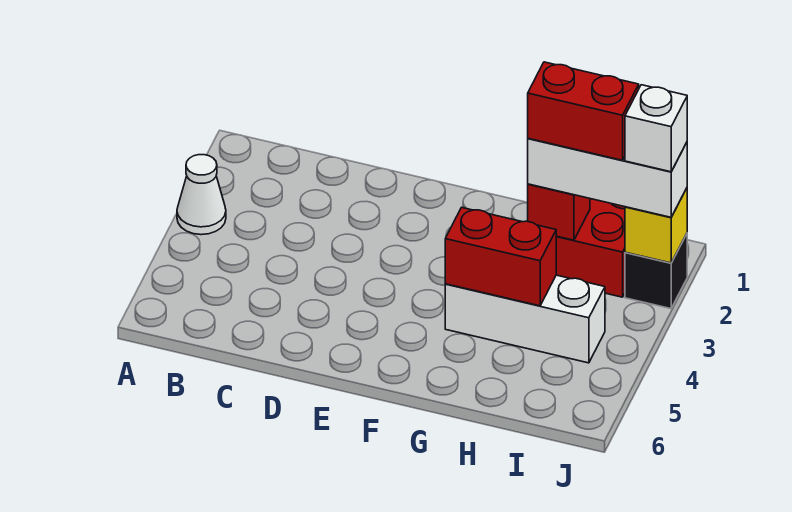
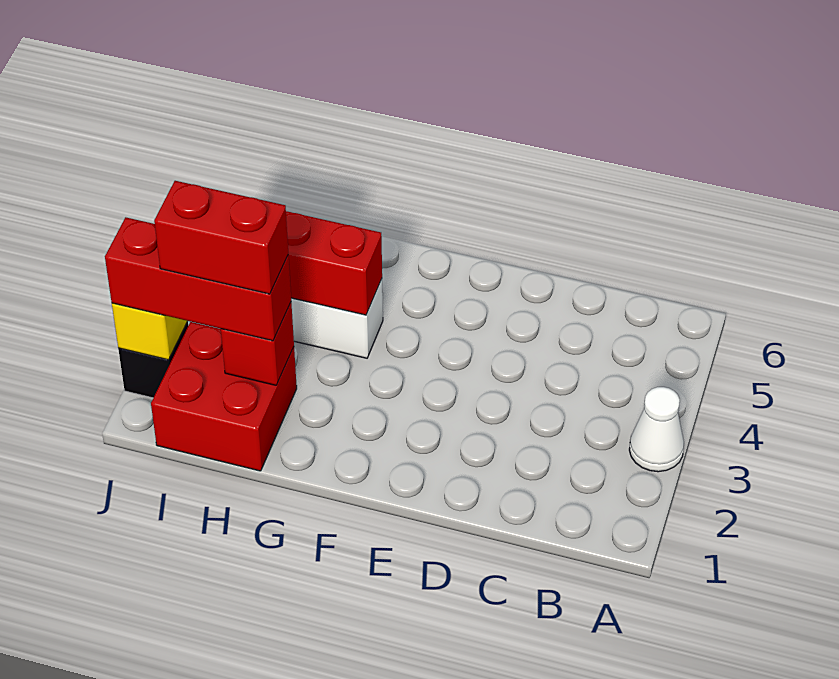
white brick H2:J2 level 3 -> red brick H2:J2 level 3
white brick J2 level 4 -> none

